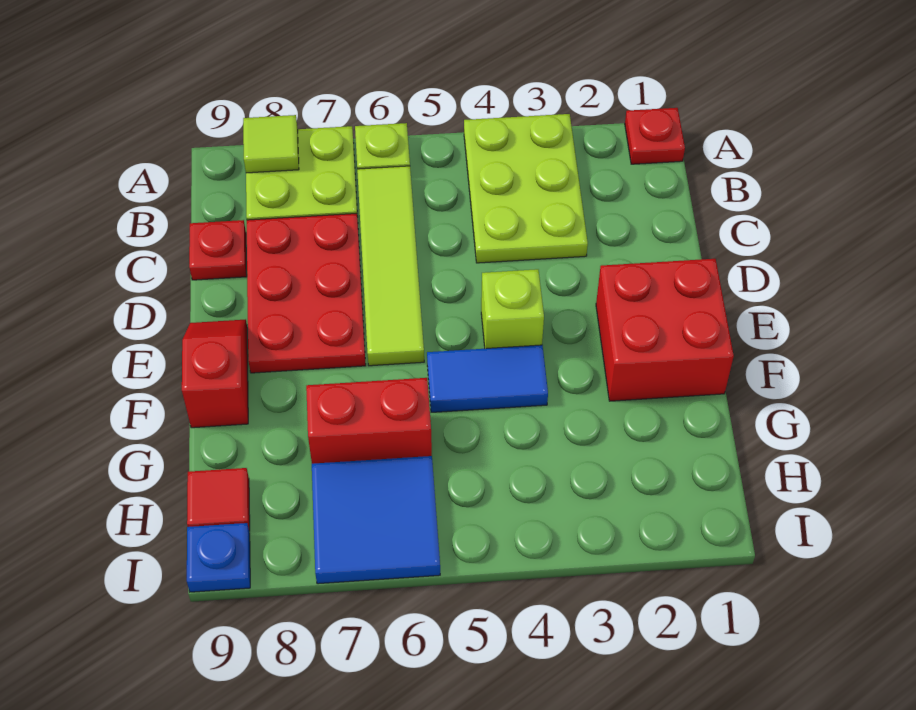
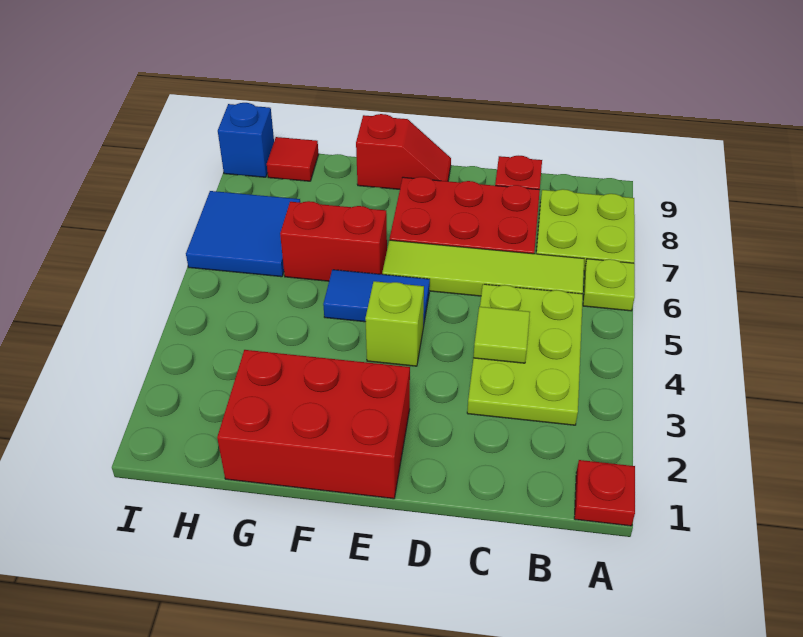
lime plate A3:C4 level 1 -> lime plate B3:C5 level 1
lime tile A8 level 2 -> lime tile C4 level 2
red brick E1:F2 level 1 -> red brick E1:G2 level 1
blue tile F4:F5 level 1 -> blue tile E5:F5 level 1
red brick G6:G7 level 1 -> red brick F6:G6 level 1
blue plate I9 level 1 -> blue brick I9 level 1

